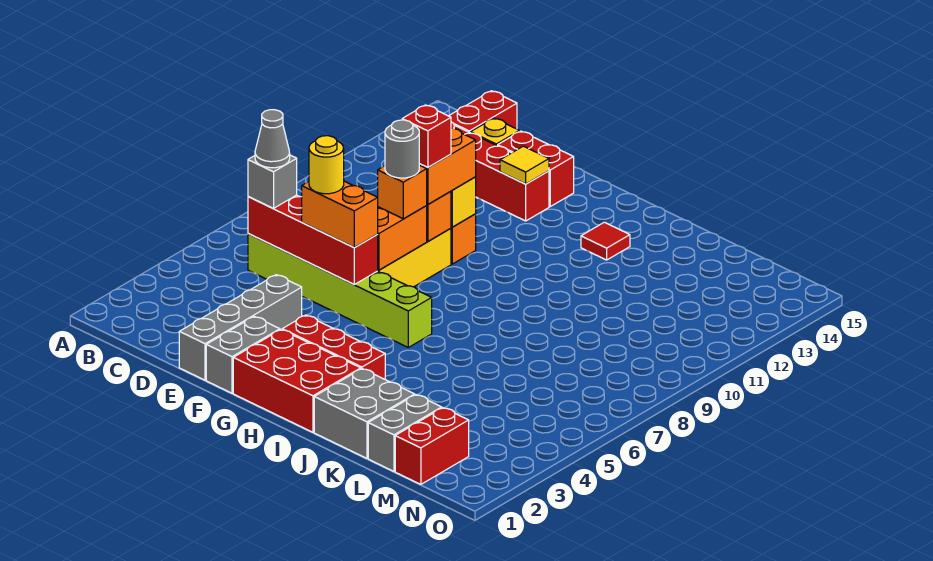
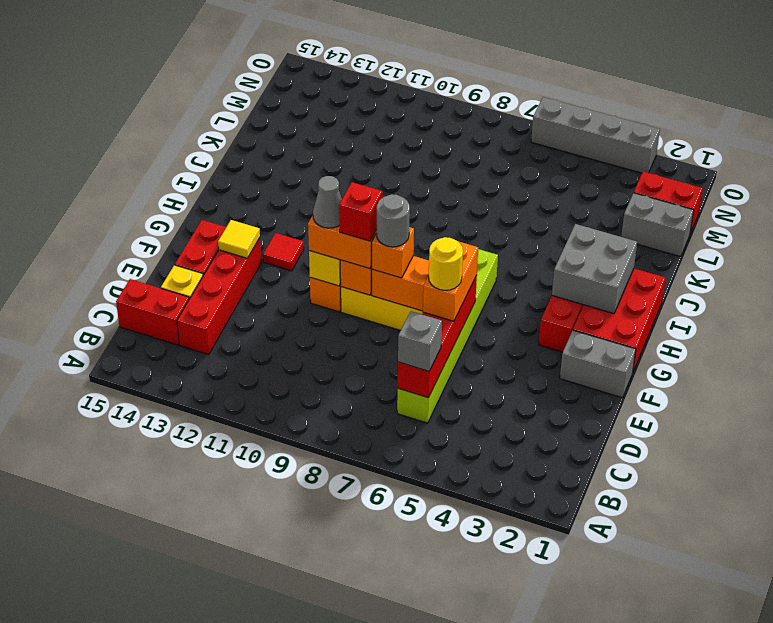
grey cone C6 level 4 -> grey cone F10 level 4
grey brick E1:E4 level 1 -> grey brick O3:O6 level 1
red tile I13 level 1 -> red tile G12 level 1
grey brick J1:K2 level 1 -> grey brick H2:I3 level 2

